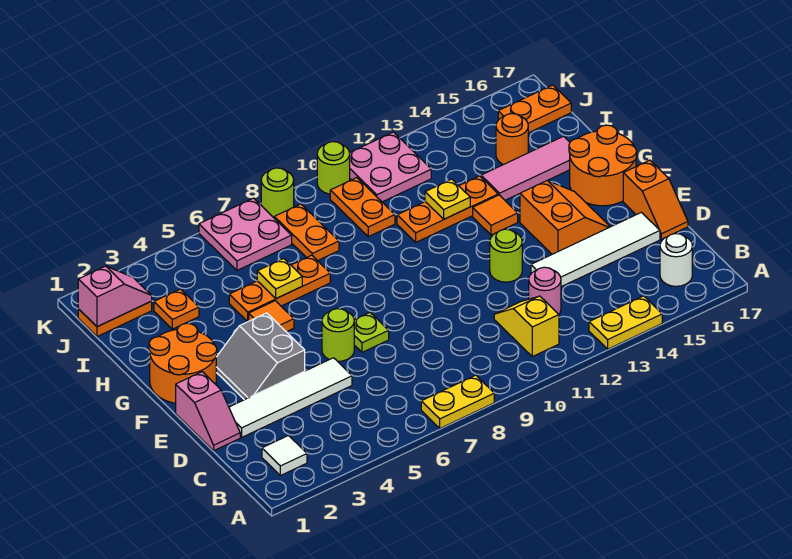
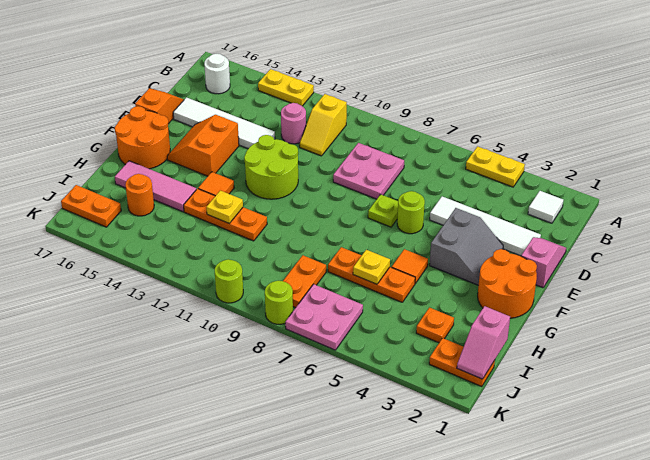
yellow plate A7:A8 level 1 -> yellow plate A4:A5 level 1
lime round brick E12 level 1 -> lime round brick E11:F12 level 1
orange plate I10:J10 level 1 -> none
pink slope J1:J2 level 2 top 1 -> pink slope I1:J1 level 2 top I
pink plate J11:K12 level 1 -> pink plate C8:D9 level 1

